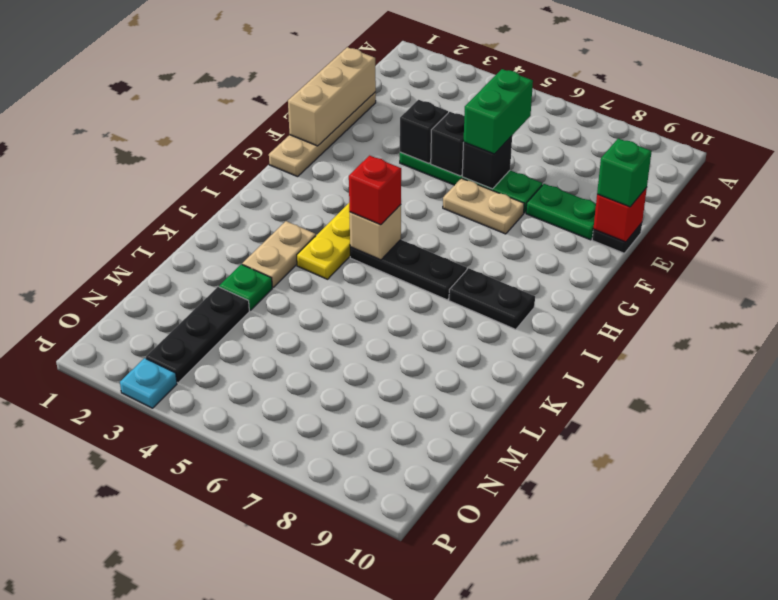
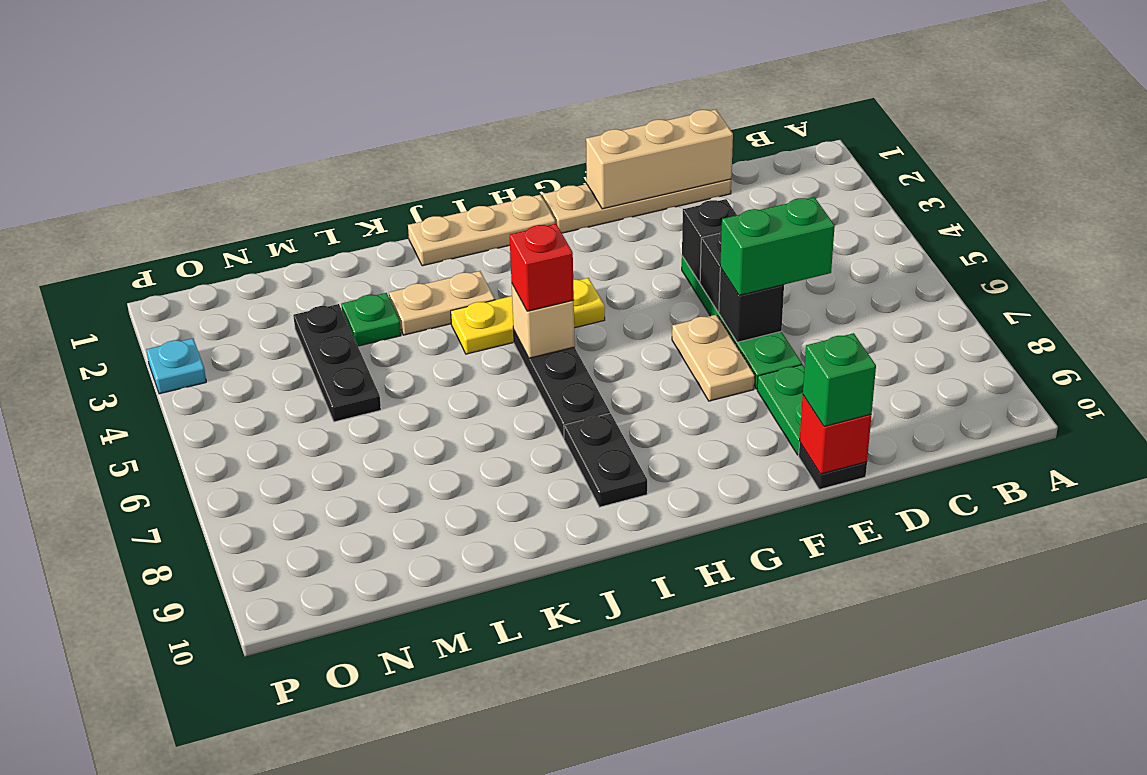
none -> tan plate H1:J1 level 1
black plate M3:O3 level 1 -> black plate M3:M5 level 1

